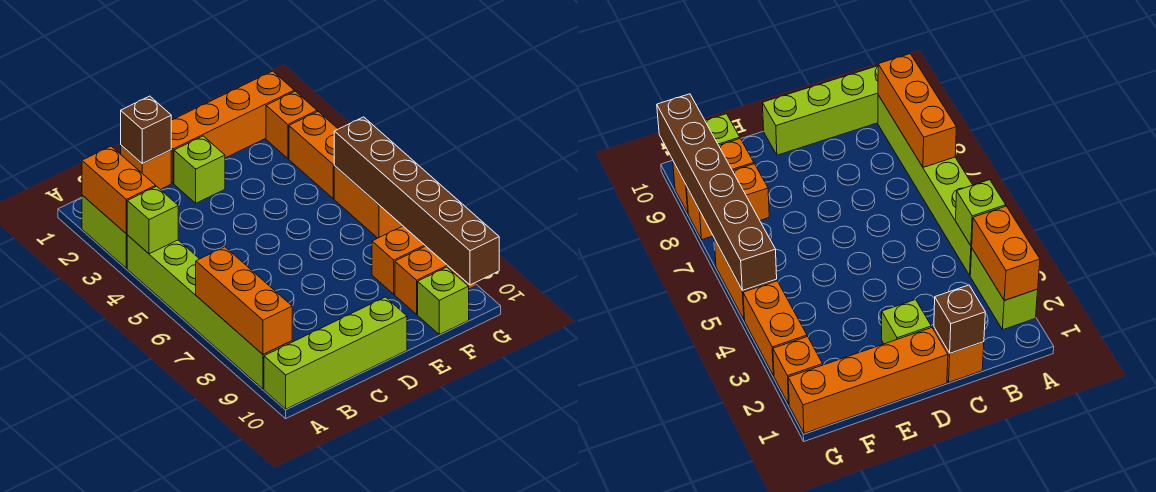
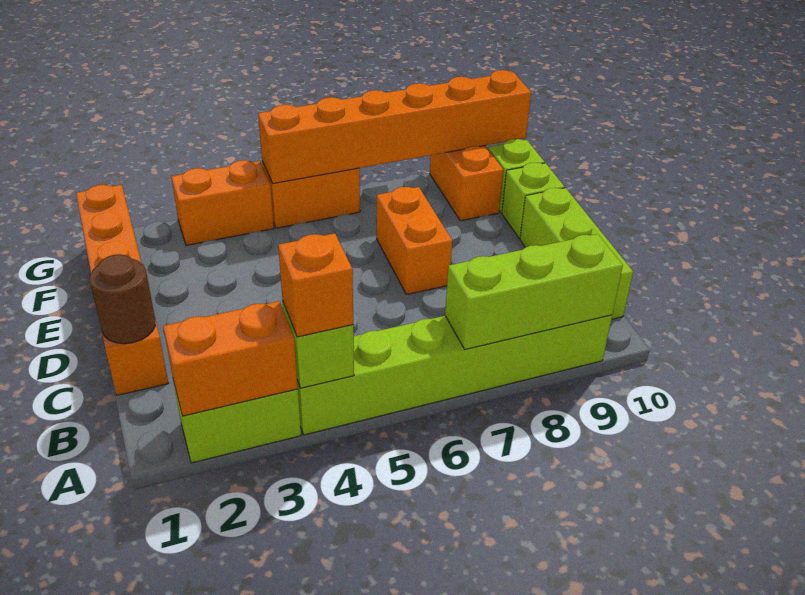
orange brick A7:A9 level 2 -> lime brick A7:A9 level 2
lime brick A10:D10 level 1 -> lime brick B10:D10 level 1
brown brick C1 level 2 -> brown round brick C1 level 2
lime brick D2 level 1 -> lime brick E10 level 1
orange brick F8:G8 level 1 -> orange brick D7:E7 level 1
orange brick G2 level 1 -> orange brick A4 level 3
brown brick G5:G10 level 2 -> orange brick G5:G10 level 2

